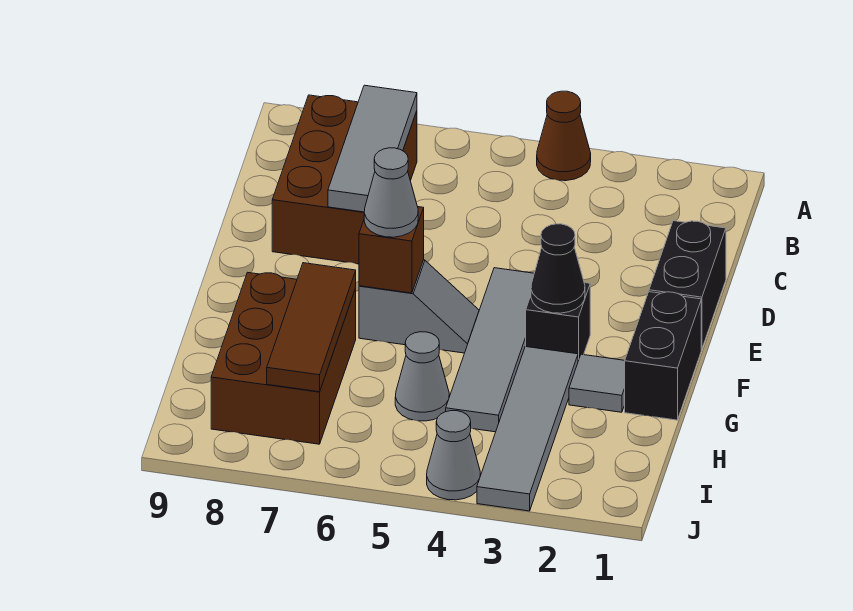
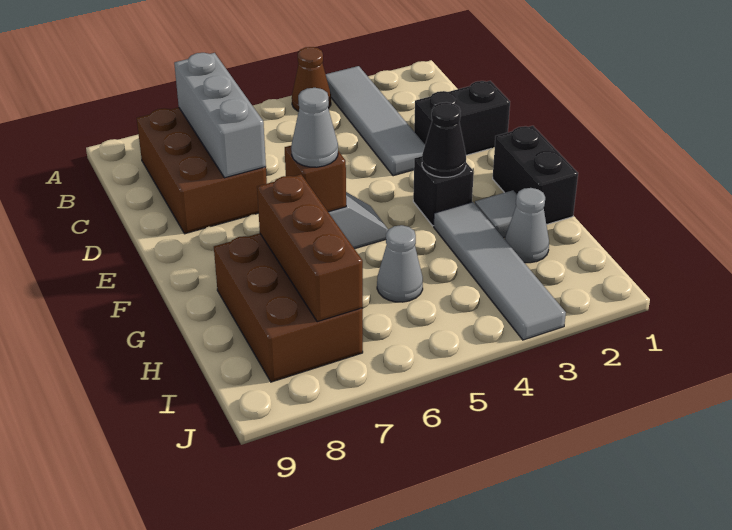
grey tile B7:D7 level 2 -> grey brick B7:D7 level 2
black brick D1:E1 level 1 -> black brick D1:D2 level 1
grey tile E4:H4 level 1 -> grey tile A3:D3 level 1
brown tile G7:I7 level 2 -> brown brick G7:I7 level 2
grey cone J4 level 1 -> grey cone H2 level 1

